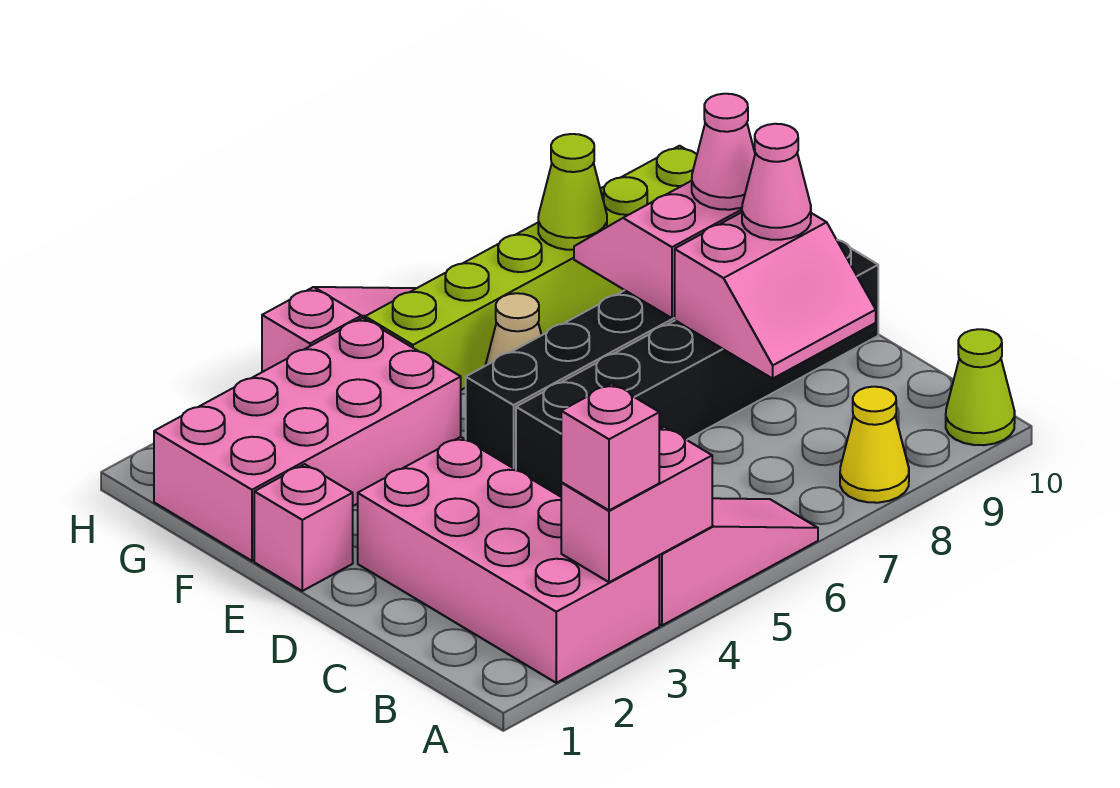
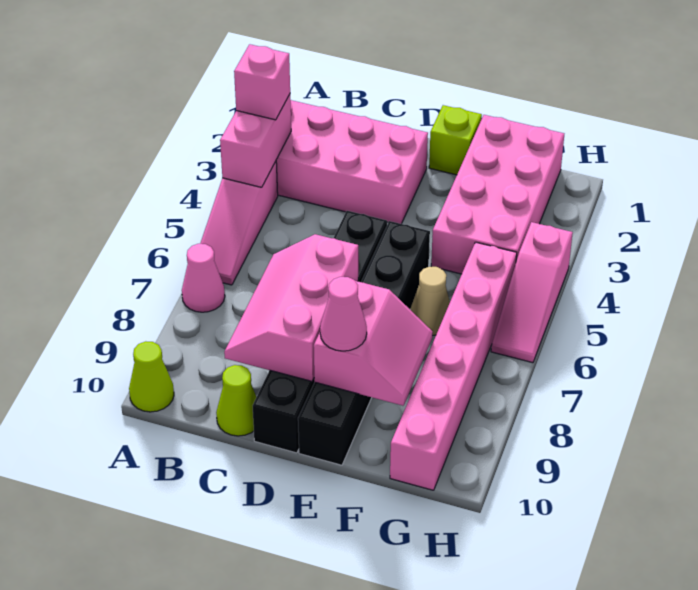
yellow cone A8 level 1 -> none
pink slope C8:D9 level 2 top D -> pink slope C7:D9 level 2 top D
pink cone D9 level 3 -> pink cone A7 level 1
pink brick E1 level 1 -> lime brick E1 level 1
lime brick G5:G10 level 1 -> pink brick G5:G10 level 1
lime cone G8 level 2 -> lime cone C10 level 1

